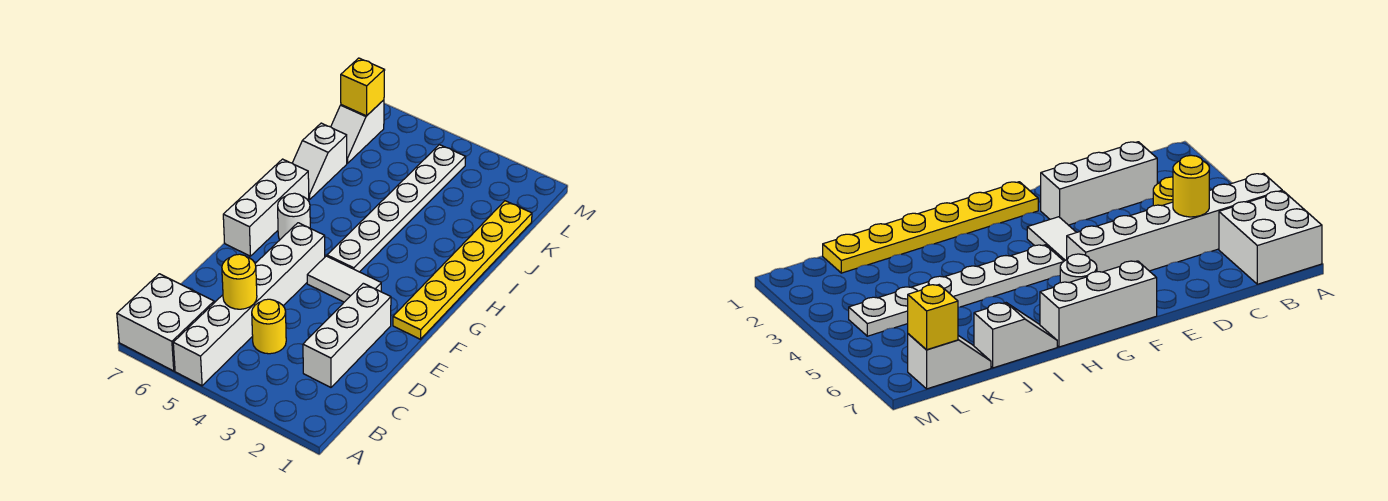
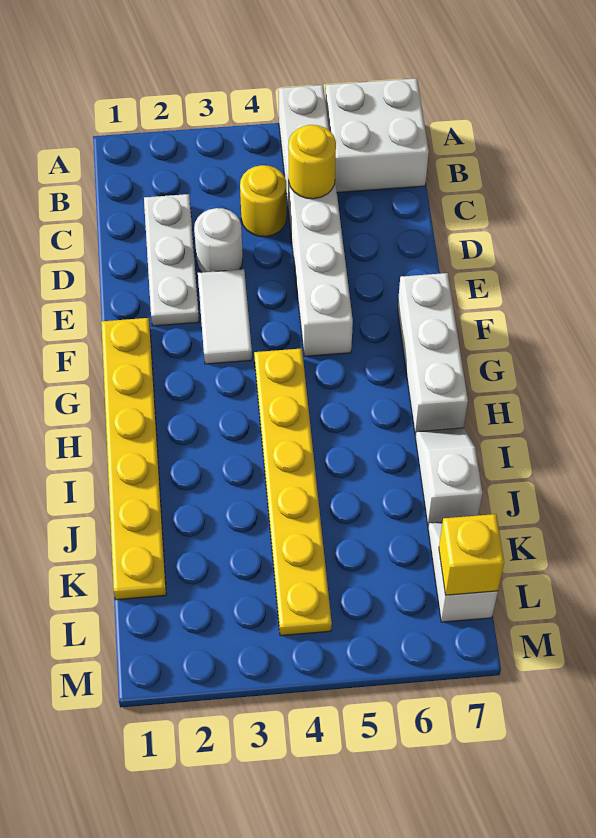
white brick C2:E2 level 1 -> white plate C2:E2 level 1
white tile F3:F4 level 1 -> white tile E3:F3 level 1
white plate G4:L4 level 1 -> yellow plate G4:L4 level 1
white round brick G6 level 1 -> white round brick D3 level 1

